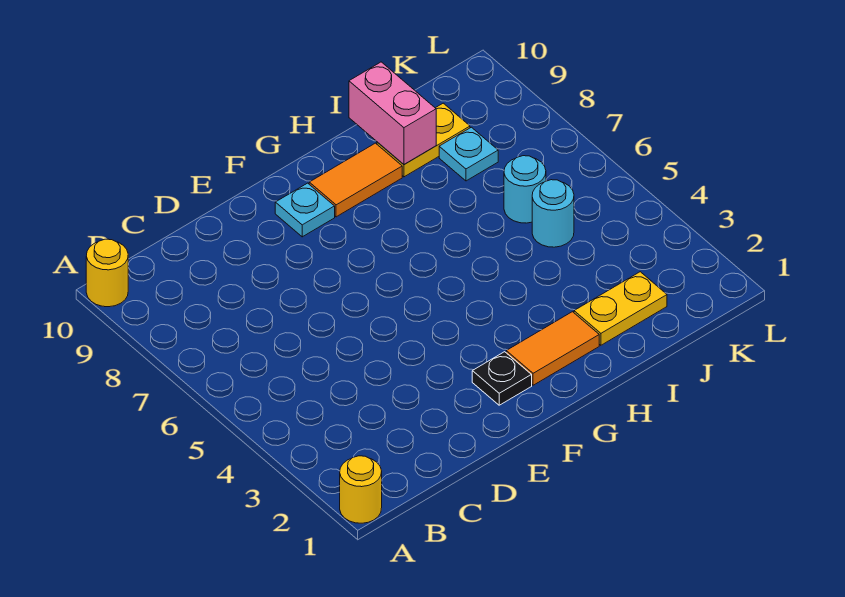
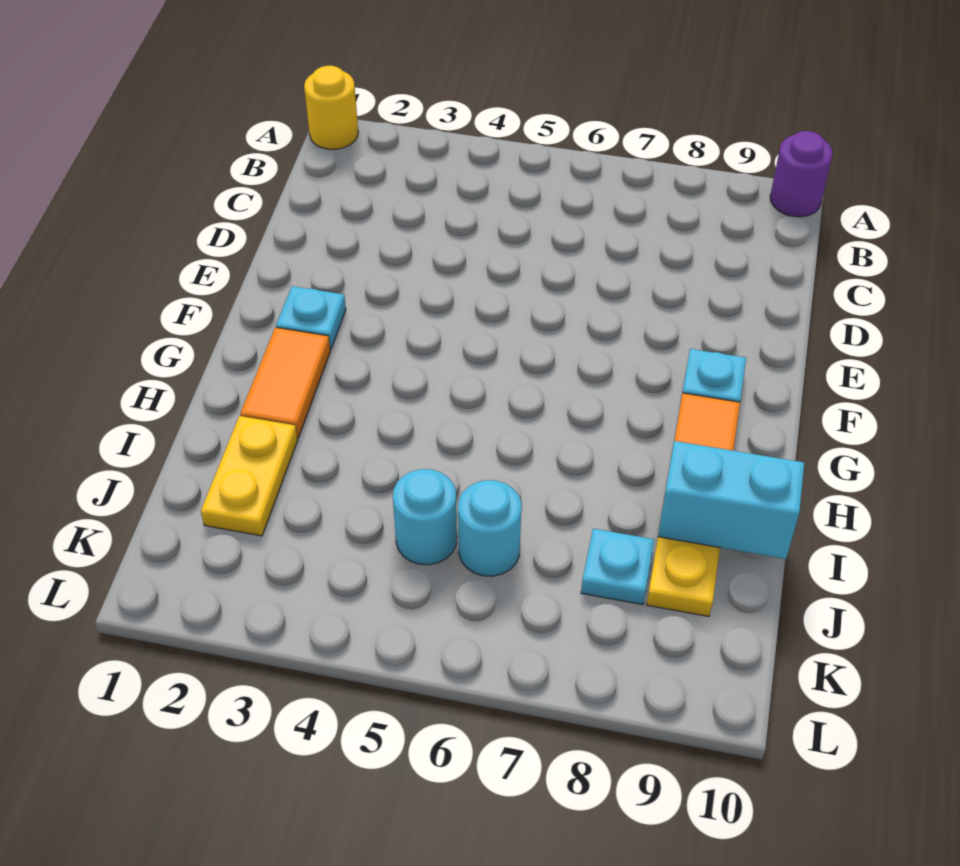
yellow round brick A10 level 1 -> purple round brick A10 level 1
black plate F2 level 1 -> cyan plate F2 level 1
pink brick I9:I10 level 2 -> cyan brick I9:I10 level 2

